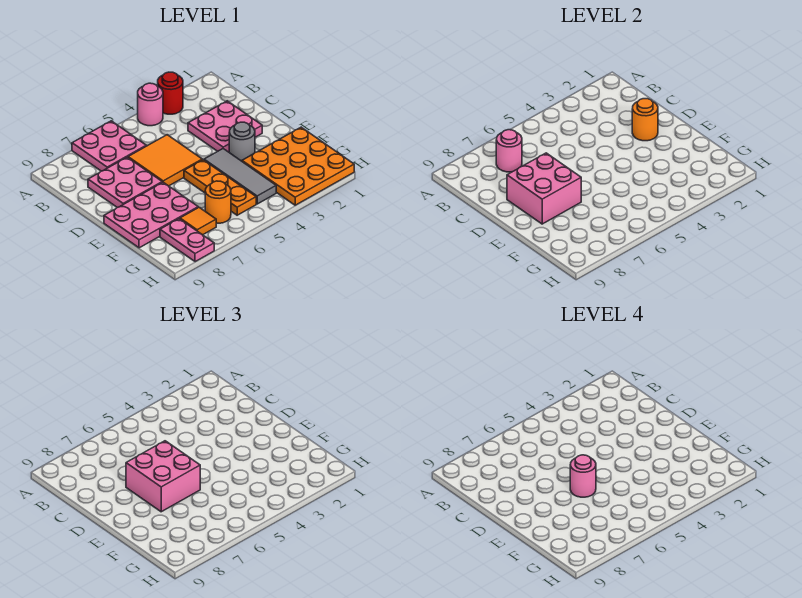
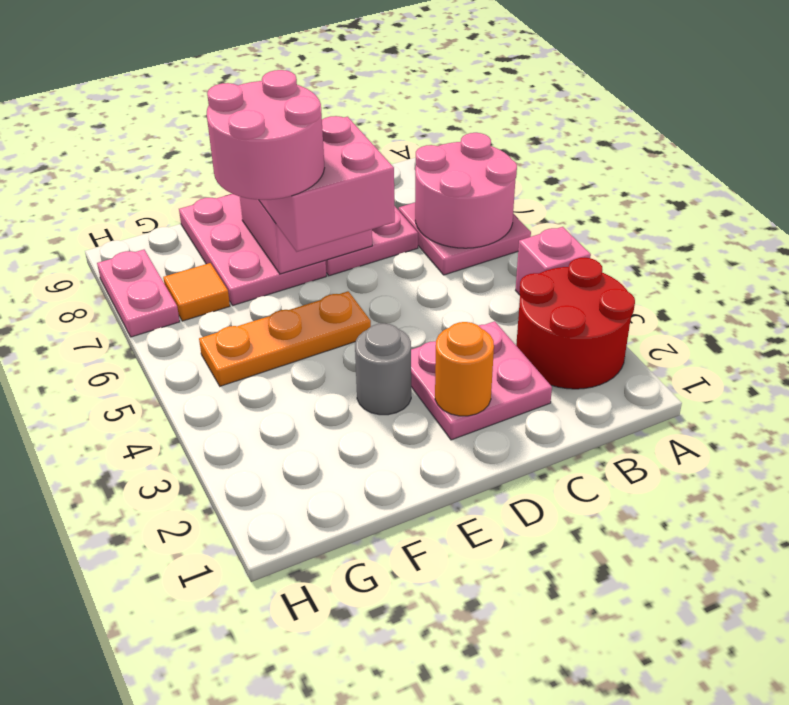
red round brick A3 level 1 -> red round brick A2:B3 level 1
pink round brick A4 level 1 -> pink brick A4 level 1
pink round brick B7 level 2 -> pink round brick A6:B7 level 2
orange tile C5:D6 level 1 -> none
grey tile E4:G4 level 1 -> none
pink round brick E6 level 4 -> pink round brick E6:F7 level 4
orange plate F1:H3 level 1 -> none
orange round brick G6 level 1 -> none
pink plate G8:H8 level 1 -> pink plate H7:H8 level 1

